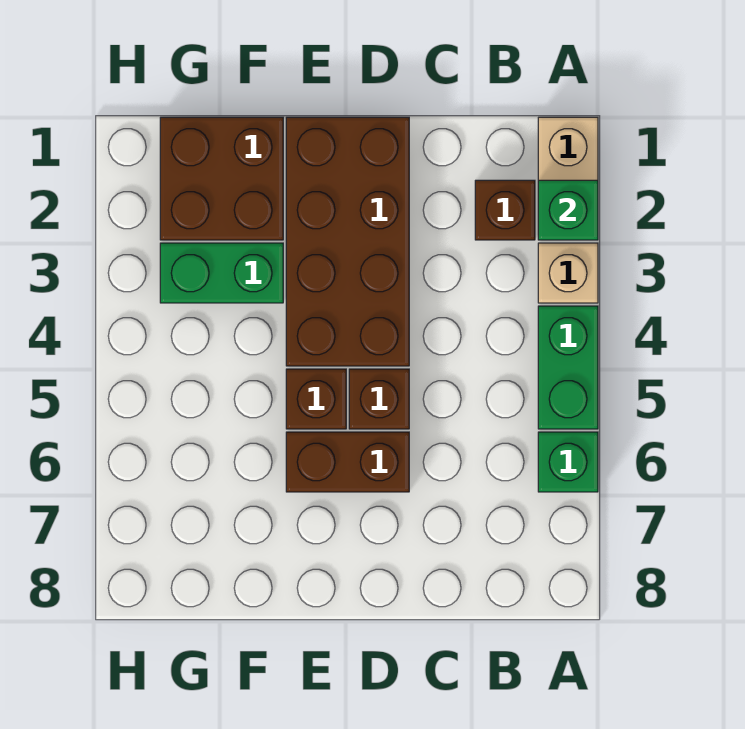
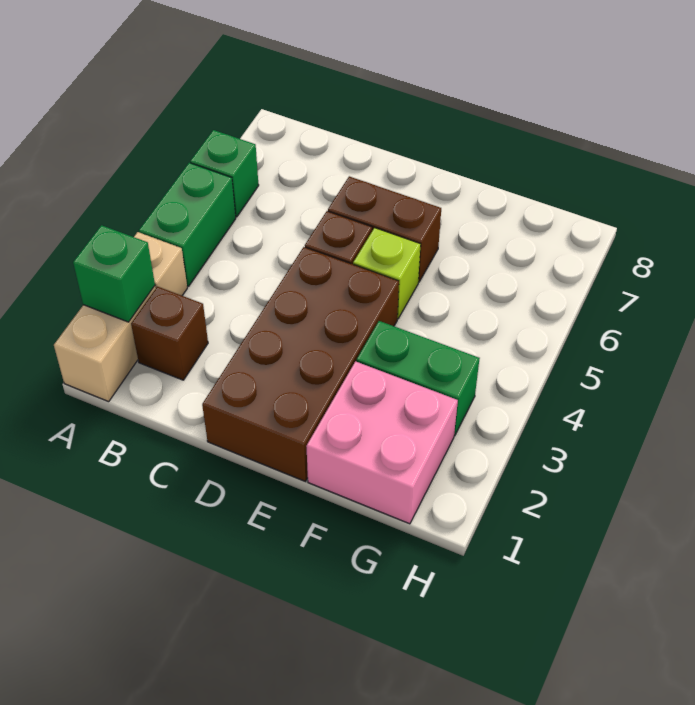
brown brick E5 level 1 -> lime brick E5 level 1
brown brick F1:G2 level 1 -> pink brick F1:G2 level 1

